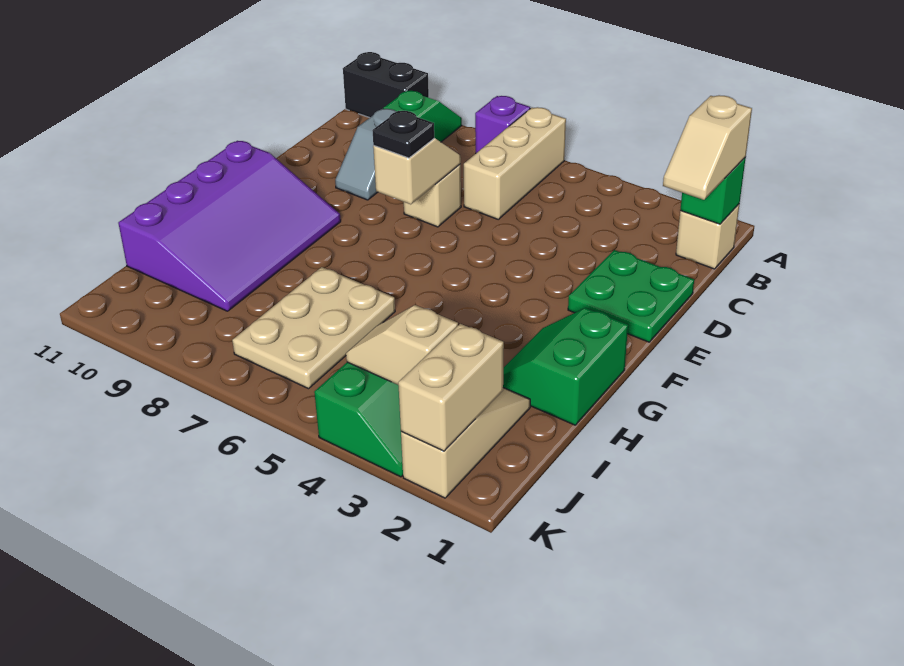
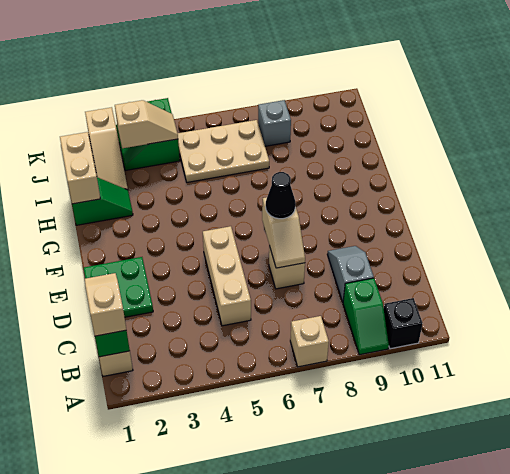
tan brick A6:C6 level 1 -> tan brick C5:E5 level 1
purple brick A7 level 1 -> tan brick A7 level 1
black brick A10:A11 level 1 -> black brick A10 level 1
black plate E7 level 3 -> black cone E7 level 3
purple slope F9:I11 level 1 top 11 -> none
green slope G1:H2 level 1 top 1 -> green slope H1:H2 level 1 top 1
tan plate H6:J7 level 1 -> tan plate I5:J7 level 1
tan brick J2:K2 level 2 -> tan brick H1:I1 level 2
none -> grey brick J8 level 1

